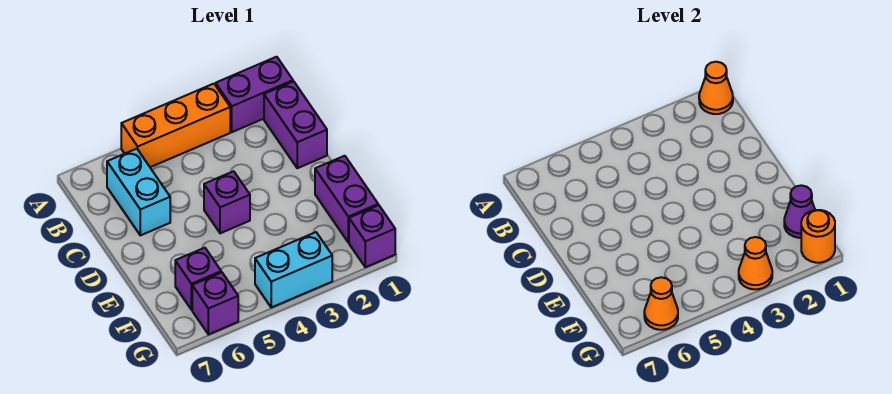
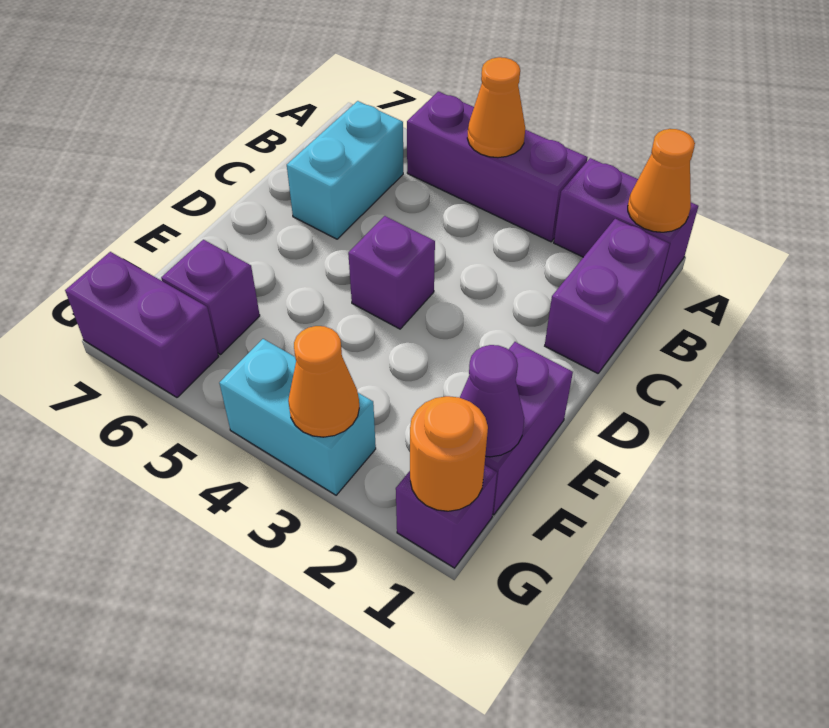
orange brick A3:A5 level 1 -> purple brick A3:A5 level 1
purple brick G6 level 1 -> purple brick G6:G7 level 1
orange cone G6 level 2 -> orange cone A4 level 2

